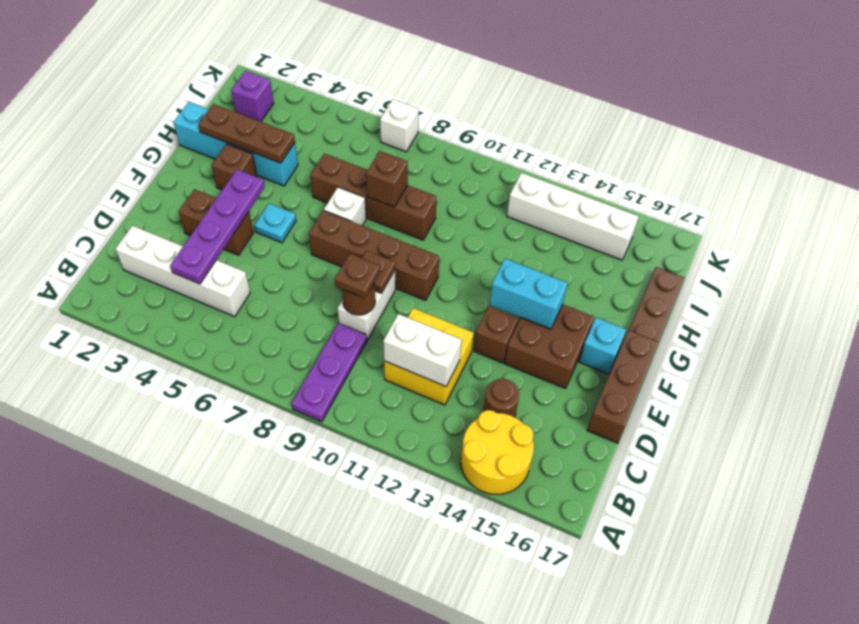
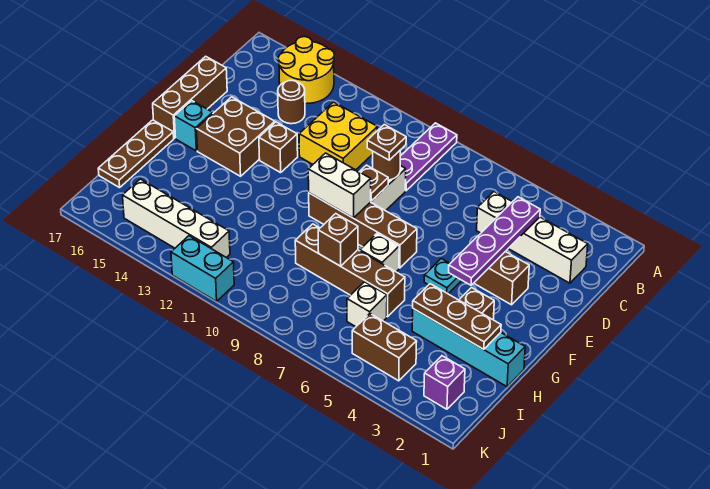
white brick C11:C12 level 2 -> white brick F9:F10 level 2
cyan brick F13:F14 level 2 -> cyan brick K11:K12 level 1
none -> brown brick J4:J5 level 1
white brick K7 level 1 -> white brick I6 level 1

